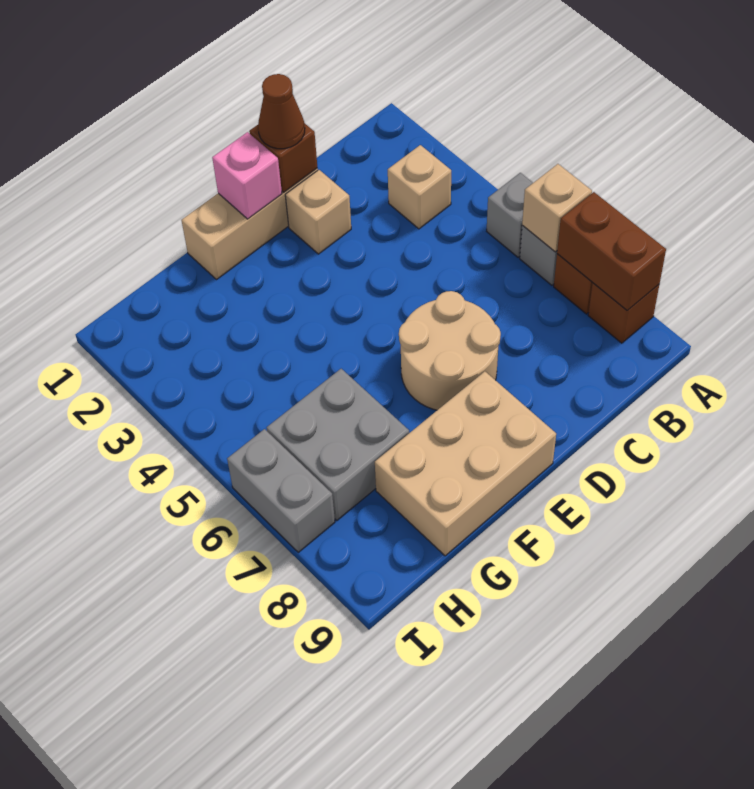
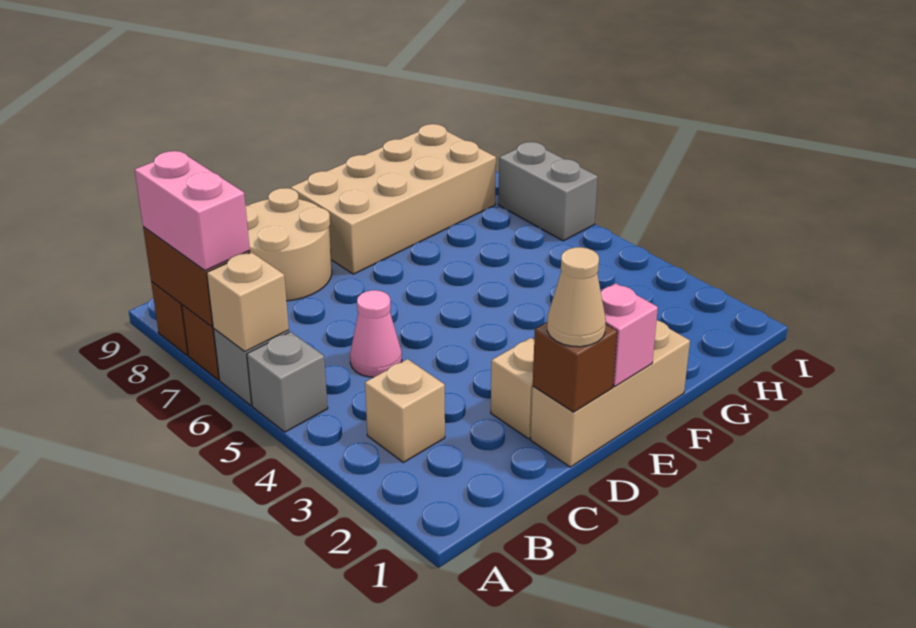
none -> pink brick A7:A8 level 3
none -> pink cone C5 level 1
brown cone D1 level 3 -> tan cone D1 level 3
tan round brick D6:E7 level 1 -> tan round brick C8:D9 level 1
tan brick E8:G9 level 1 -> tan brick E8:H9 level 1
grey brick G6:H7 level 1 -> none

